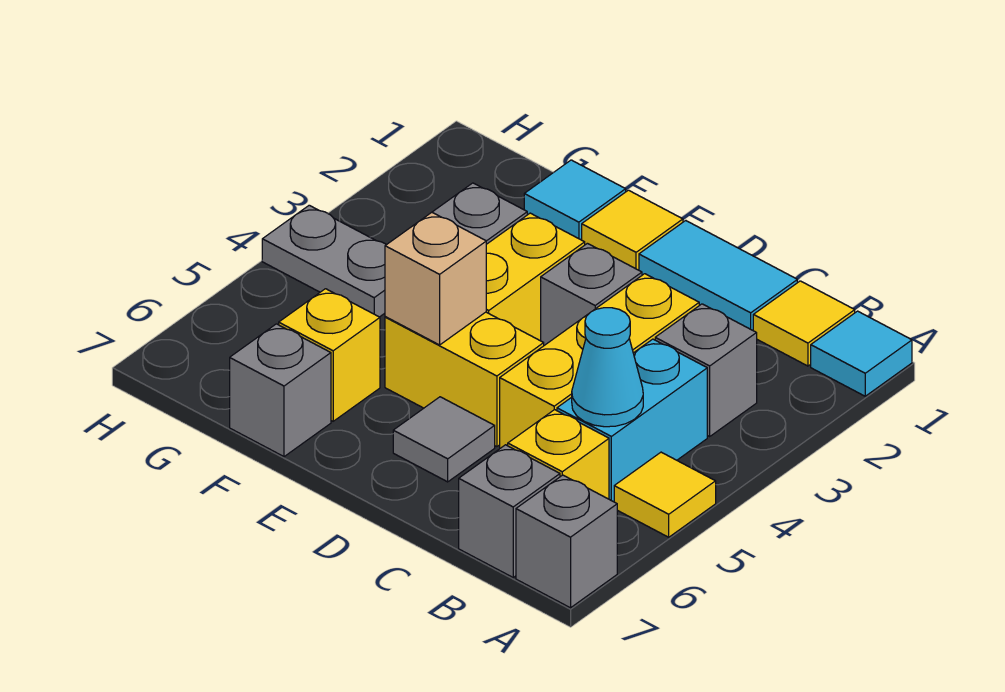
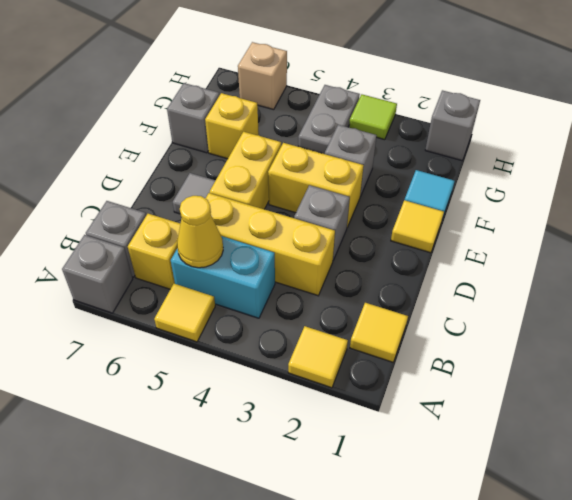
cyan tile A1 level 1 -> none
none -> yellow tile A2 level 1
grey brick B3 level 1 -> grey brick H1 level 1
cyan cone B5 level 2 -> yellow cone B5 level 2
cyan tile C1:D1 level 1 -> none
tan brick E5 level 2 -> tan brick H6 level 1
none -> lime tile H3 level 1

